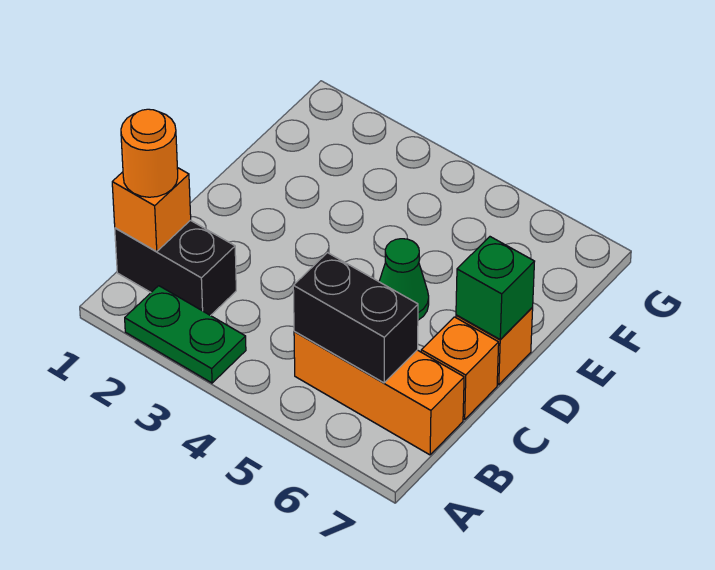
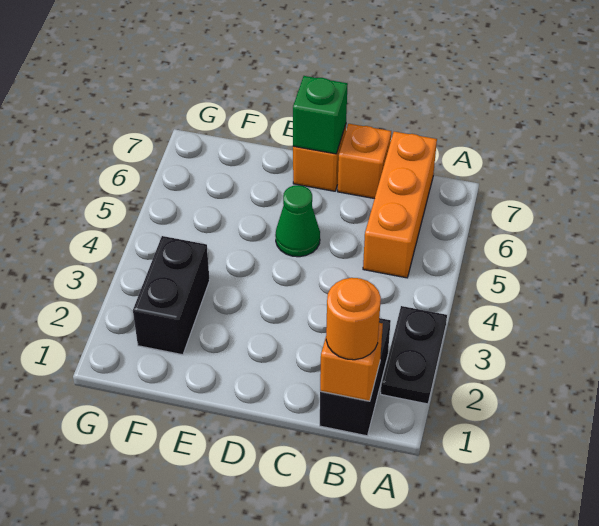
green plate A2:A3 level 1 -> black plate A2:A3 level 1
black brick B5:B6 level 2 -> black brick F2:F3 level 1

